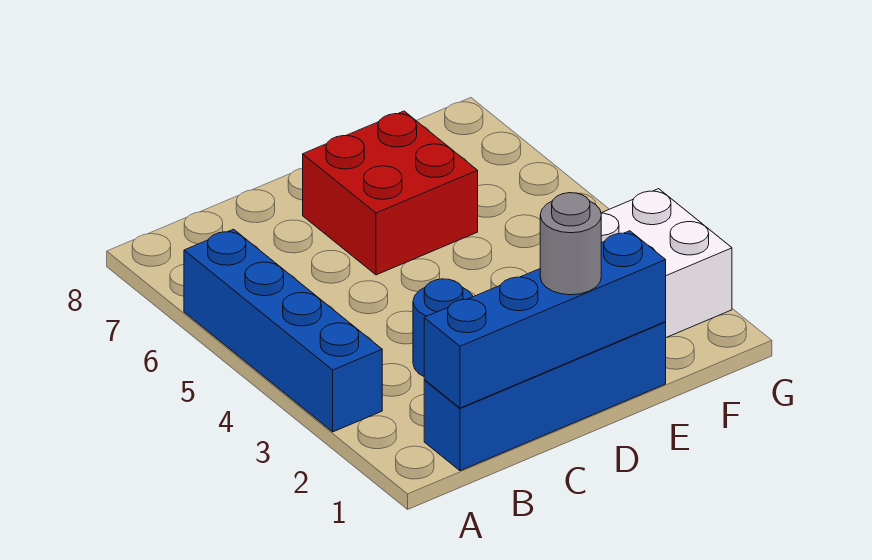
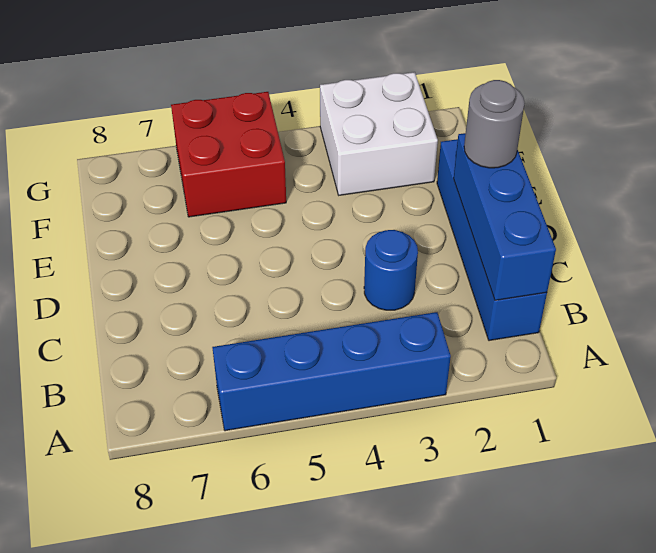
blue brick B1:E1 level 2 -> blue brick B1:D1 level 2
red brick D6:E7 level 1 -> red brick F5:G6 level 1

